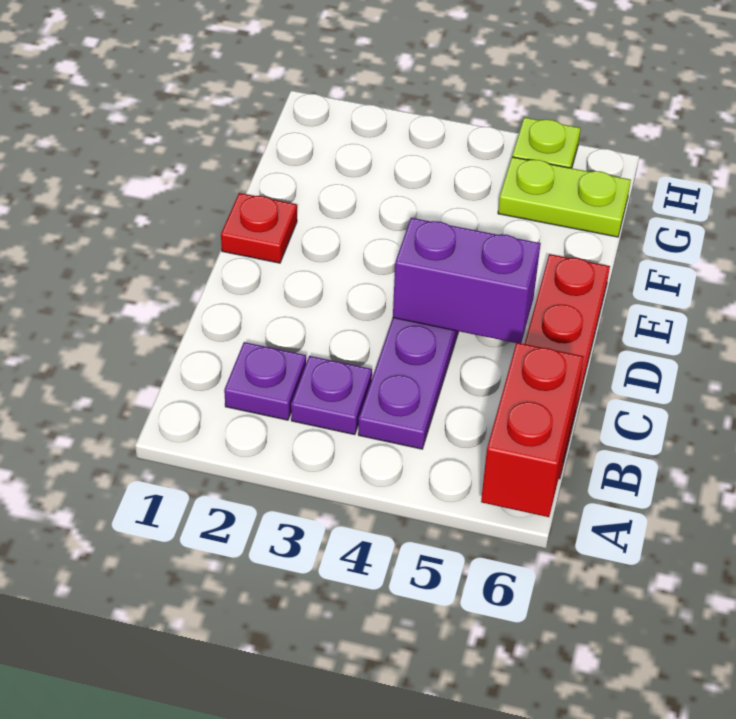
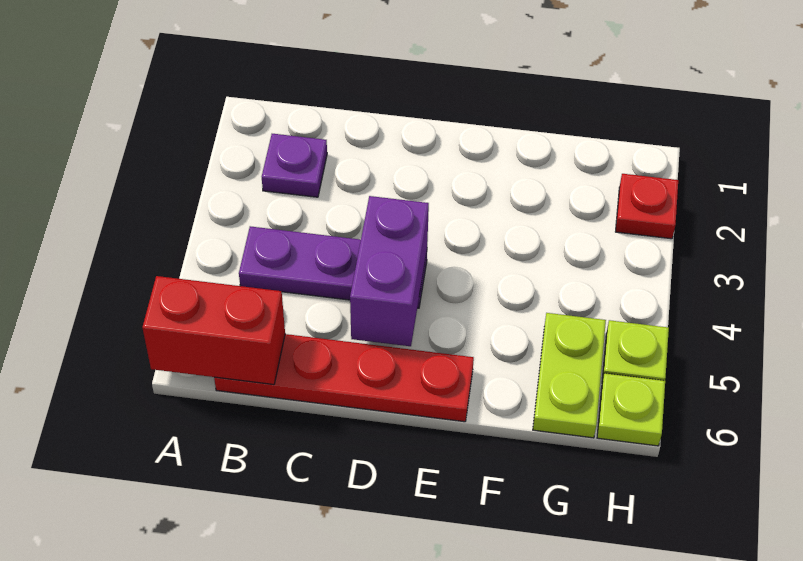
purple plate B3 level 1 -> none
red plate E1 level 1 -> red plate H2 level 1
none -> lime plate H6 level 1

